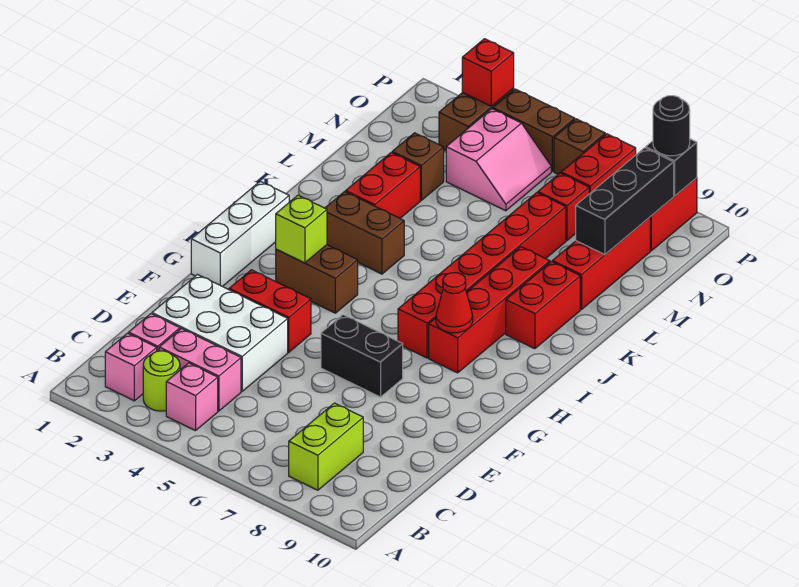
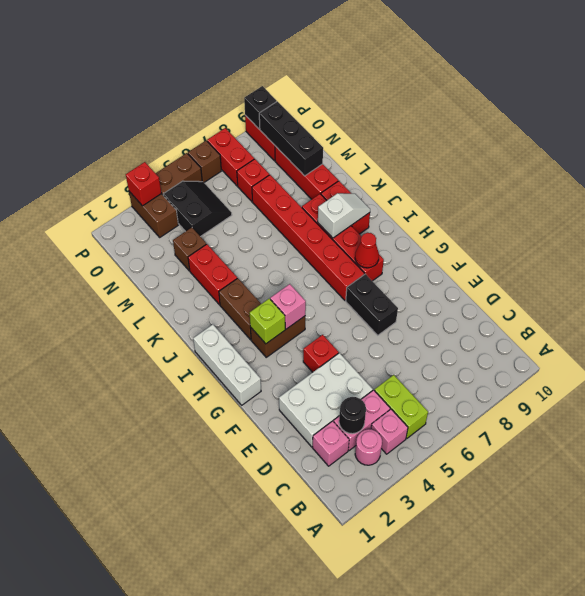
pink brick B2 level 1 -> pink brick H4 level 2
lime round brick B3 level 1 -> pink round brick B3 level 1
lime brick B8:C8 level 1 -> lime brick B5:C5 level 1
red brick F3:F4 level 1 -> red brick F4 level 1
black brick F6:F7 level 1 -> black brick F7:G7 level 1
brown brick J3:J4 level 1 -> brown brick I3:J3 level 1
none -> white slope J8:J9 level 2 top 8
pink slope N4:O5 level 1 top 4 -> black slope N4:O5 level 1 top 4
black round brick P9 level 3 -> black round brick C3 level 2

